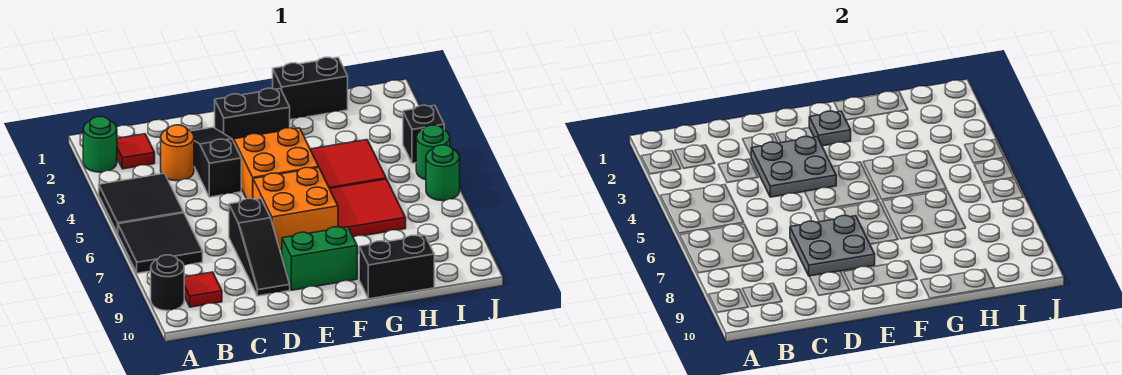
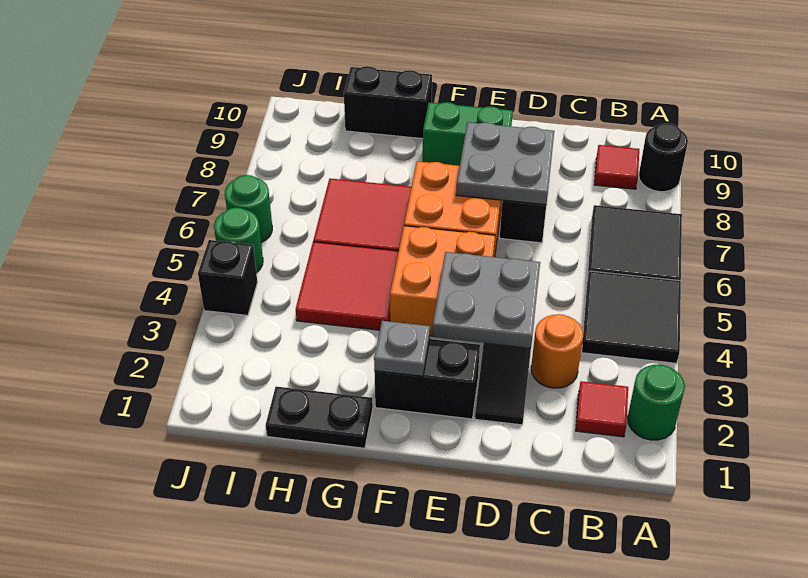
black brick G1:H1 level 1 -> black plate G1:H1 level 1

